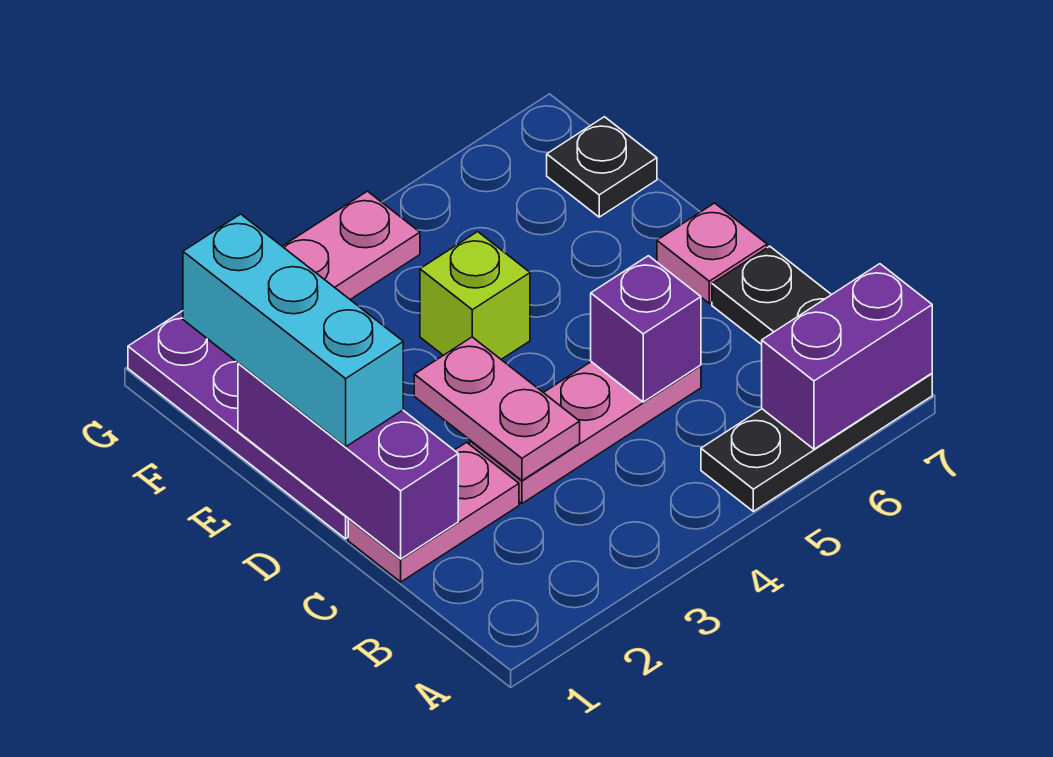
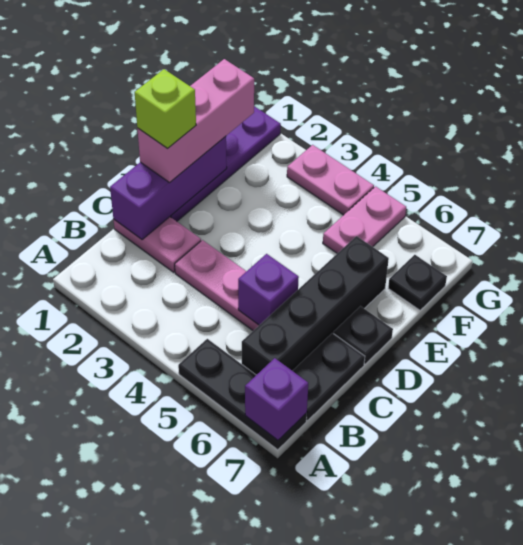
purple brick A6:A7 level 2 -> purple brick A7 level 2
none -> black brick B6:E6 level 1
pink plate C3:D3 level 2 -> pink plate F5:G5 level 1
cyan brick D1:F1 level 3 -> pink brick D1:F1 level 3
pink plate D7 level 1 -> black plate D7 level 1
lime brick E4 level 1 -> lime brick D1 level 4

